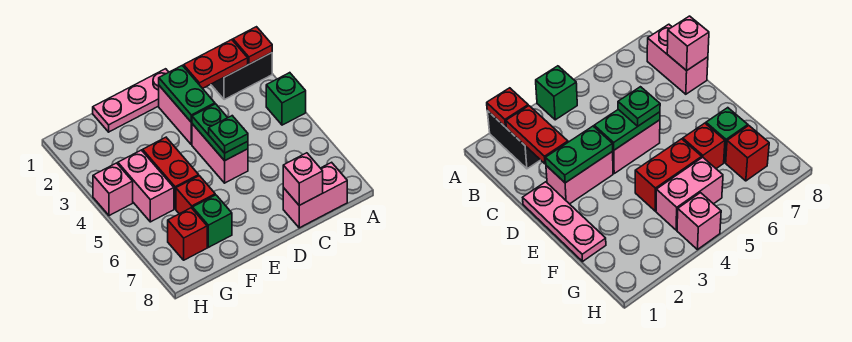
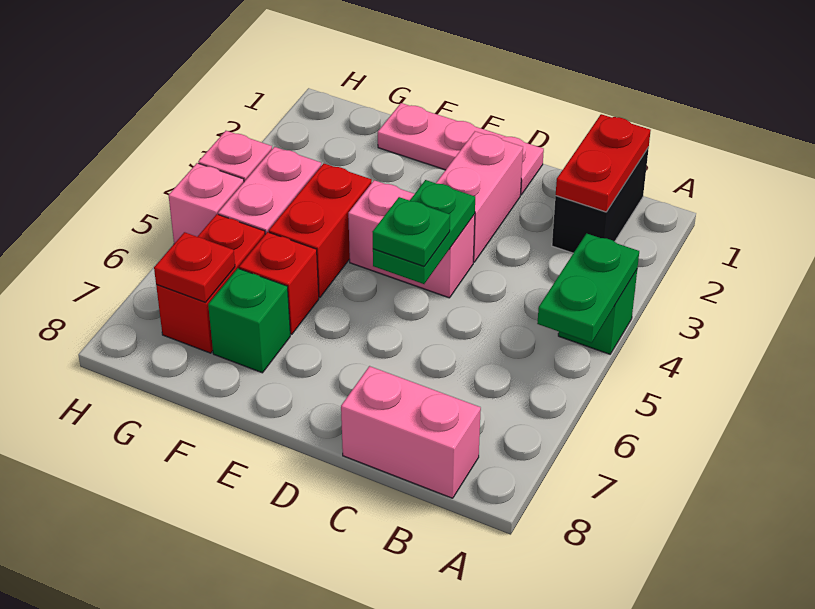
black brick A2:B2 level 1 -> black brick B1:B2 level 1
red plate A2 level 2 -> red plate G7 level 2
red plate B2:C2 level 2 -> red plate B1:B2 level 2
pink brick C8 level 2 -> pink brick H5 level 1
green plate D2:D3 level 2 -> green plate A4:A5 level 2
pink brick D4:D5 level 1 -> pink brick D4:E4 level 1
red brick G7 level 1 -> red brick G6:G7 level 1

